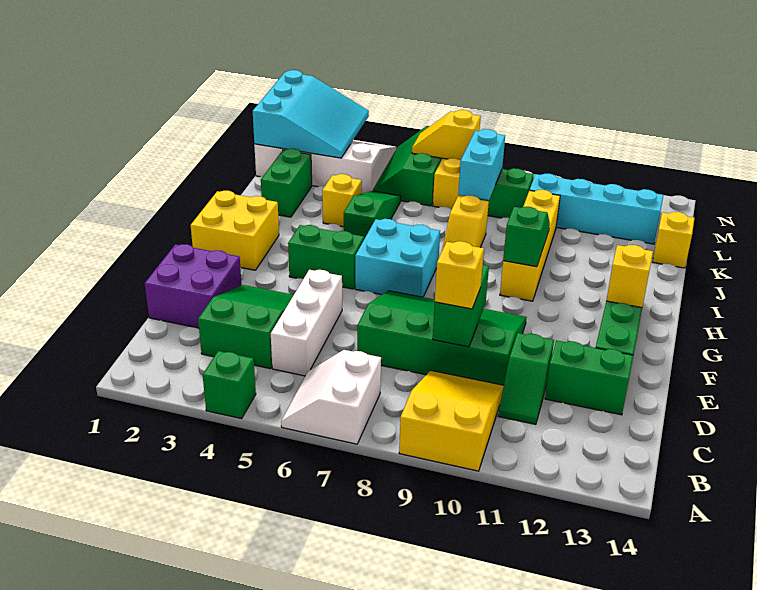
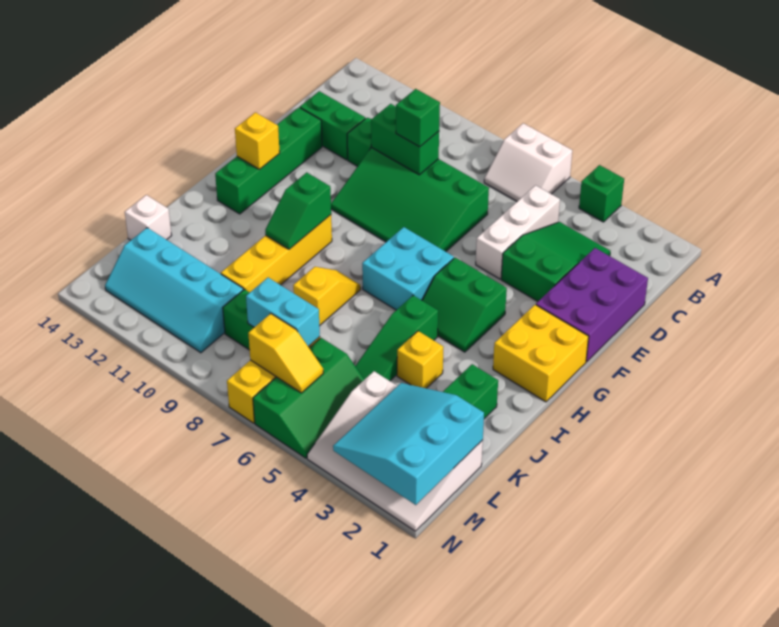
white slope A6:B7 level 1 top 7 -> white slope A6:B7 level 1 top A
yellow slope A9:C10 level 1 top A -> none
green slope C3:E4 level 1 top C -> green slope C3:E4 level 1 top E
purple brick D1:E2 level 1 -> purple brick D1:F2 level 1
green brick D9:E9 level 2 -> green brick D9:D10 level 2
yellow brick D9 level 3 -> green brick D9 level 3
cyan brick K8:L8 level 2 -> cyan brick L7:L8 level 2
yellow brick K14 level 1 -> white brick K14 level 1

